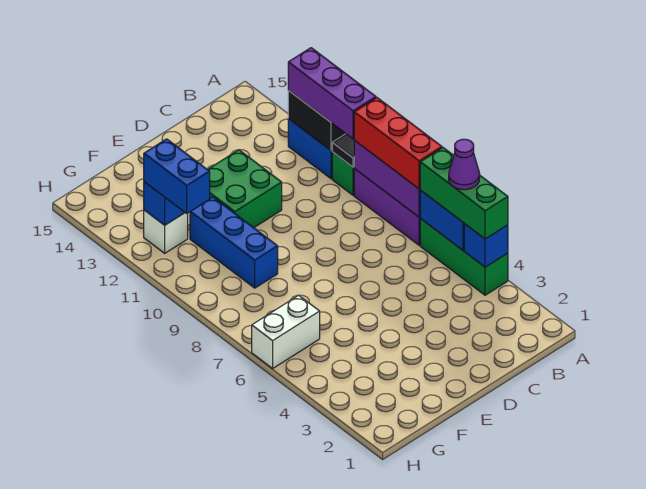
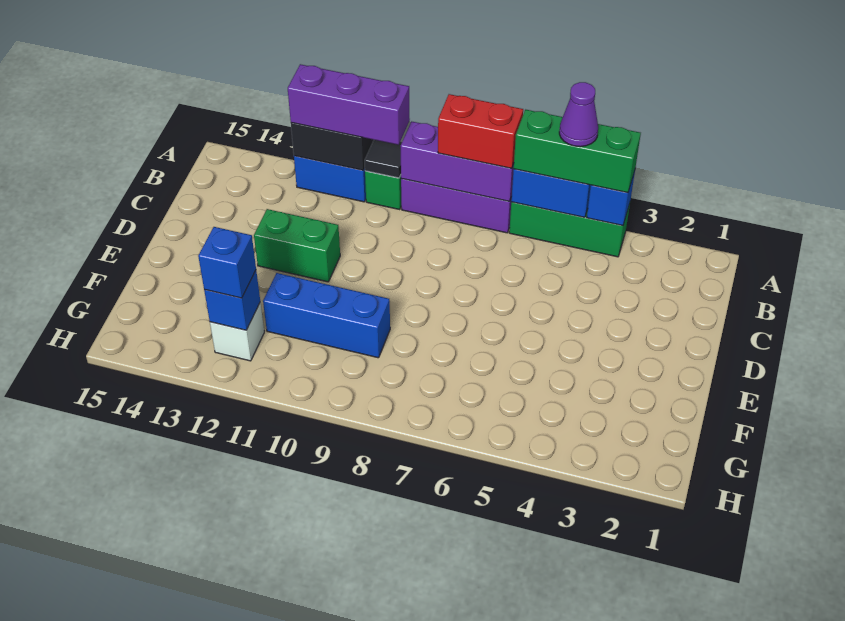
red brick A7:A9 level 3 -> red brick A7:A8 level 3
green brick D11:E12 level 1 -> green brick D11:D12 level 1
white brick G6:H6 level 1 -> none
blue brick G11:G12 level 3 -> blue brick G12 level 3

